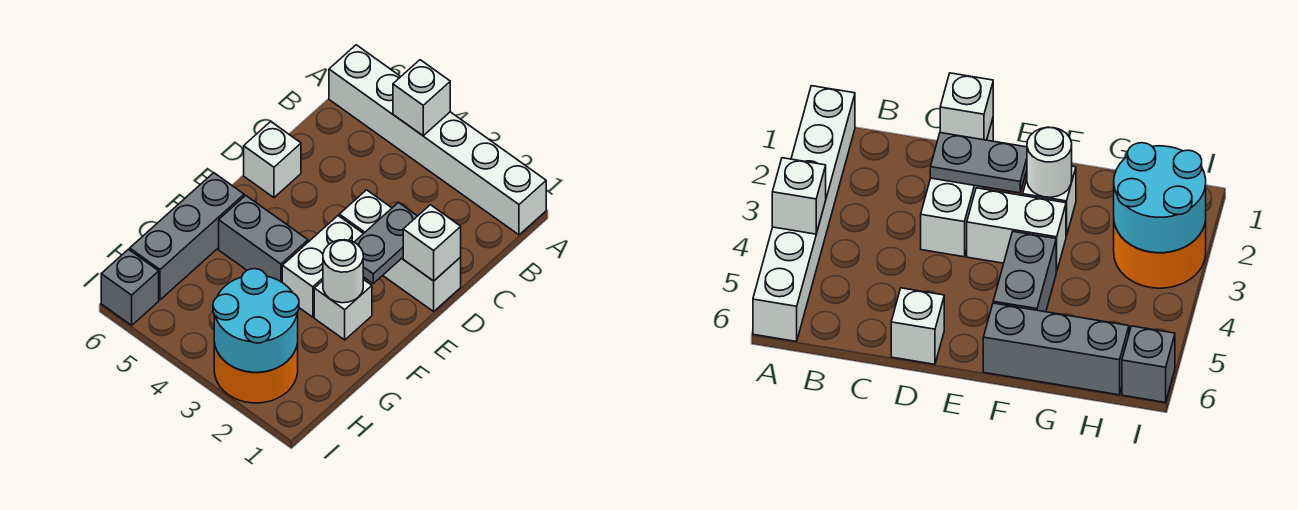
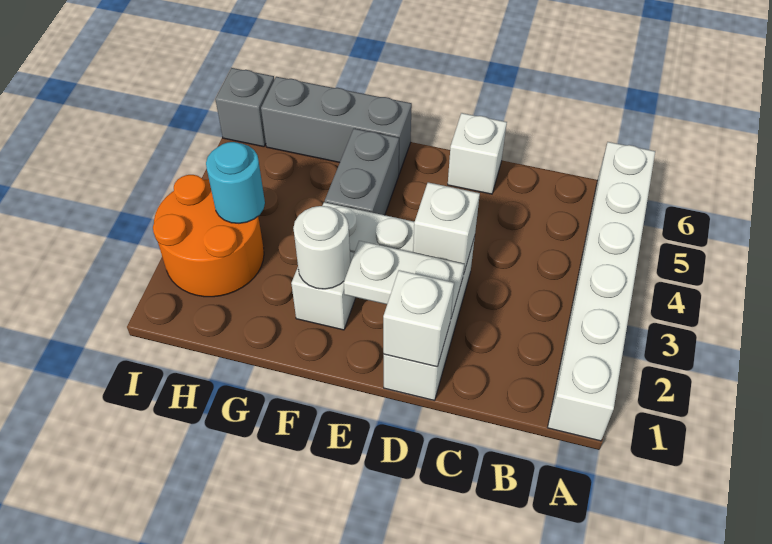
white brick A4 level 2 -> white brick D3 level 2
grey plate D2:E2 level 2 -> white plate D2:E2 level 2
cyan round brick H2:I3 level 2 -> cyan round brick H3 level 2

